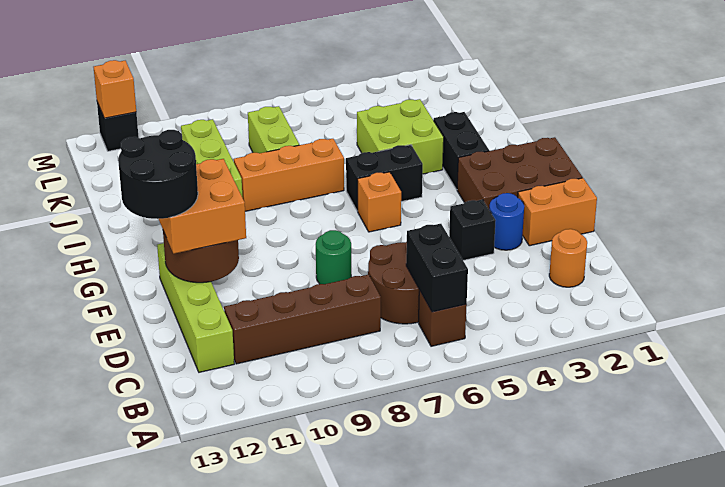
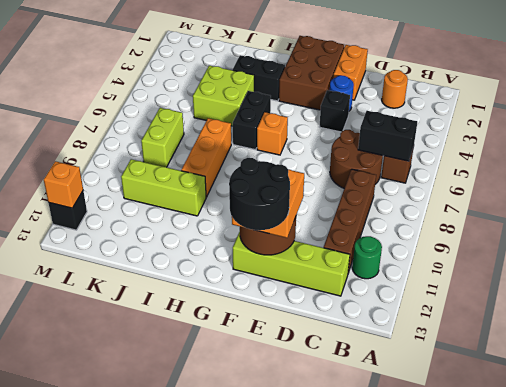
green round brick E8 level 1 -> green round brick B11 level 1
lime brick J8:K8 level 1 -> lime brick K7:K8 level 1

